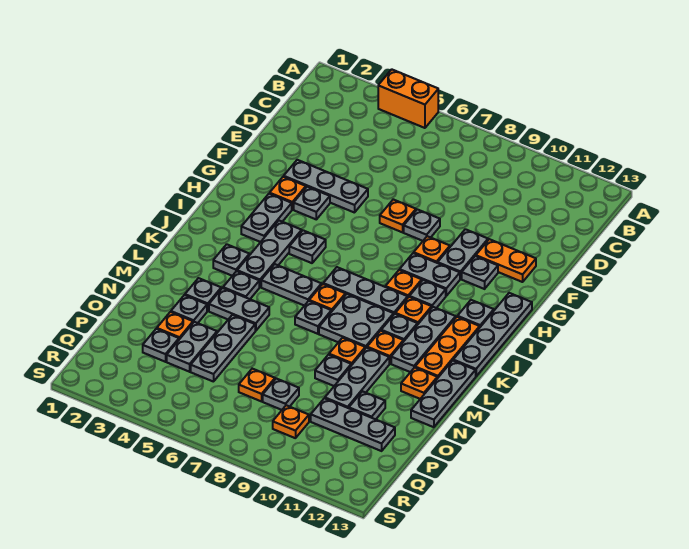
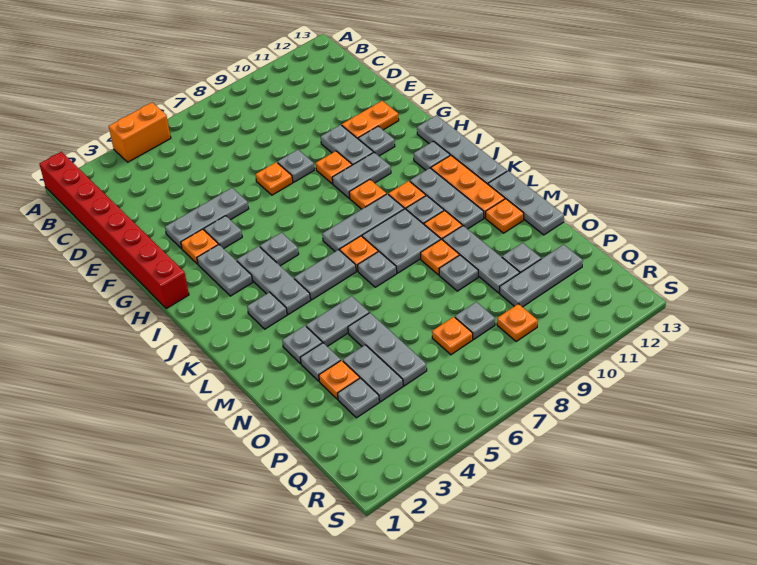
none -> red brick A1:H1 level 1
grey plate I10 level 1 -> none
grey plate L4 level 1 -> none

